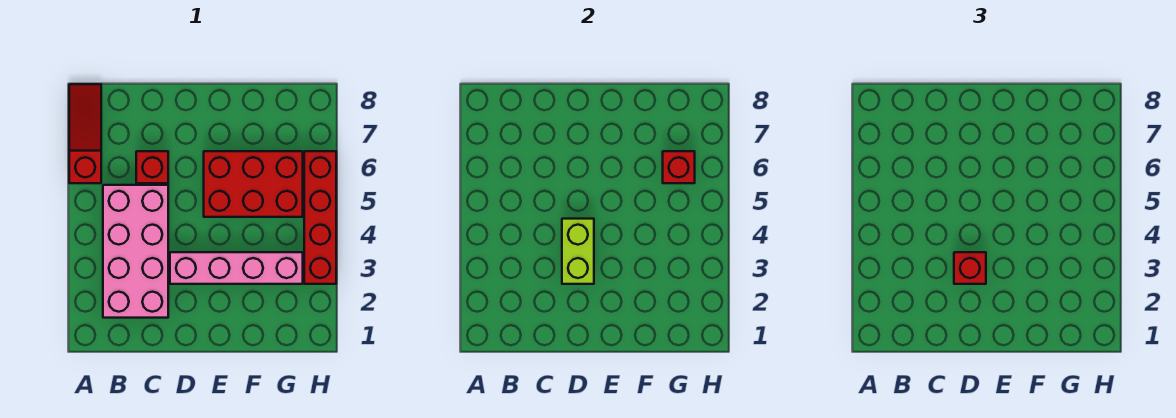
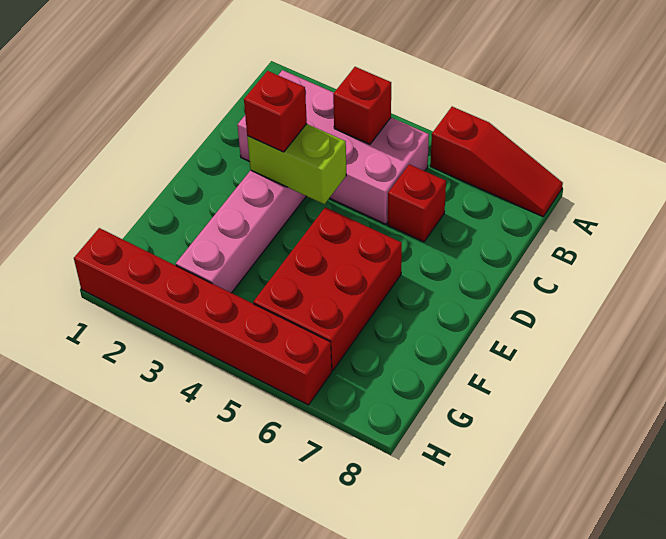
red brick G6 level 2 -> red brick B4 level 2
red brick H3:H6 level 1 -> red brick H1:H6 level 1

